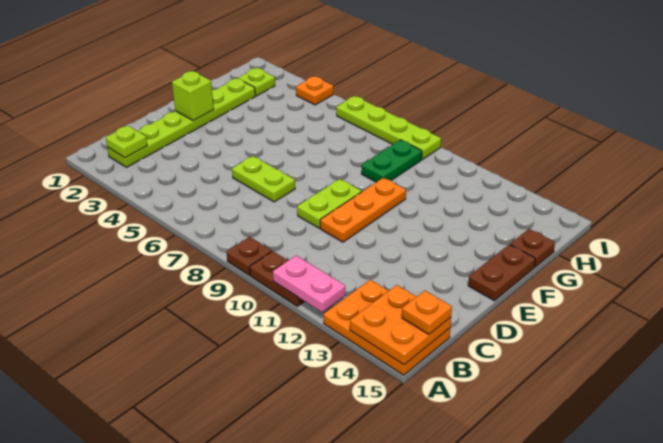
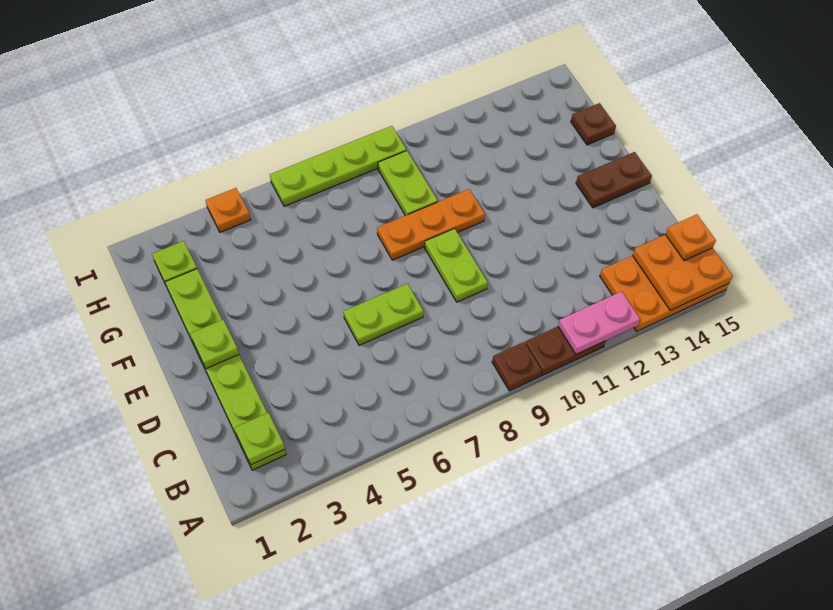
orange plate D10:F10 level 1 -> orange plate F8:F10 level 1
lime brick E2 level 2 -> lime plate E2 level 2
brown plate E15:F15 level 1 -> brown plate E14:E15 level 1
green plate G9:H9 level 1 -> lime plate G9:H9 level 1

